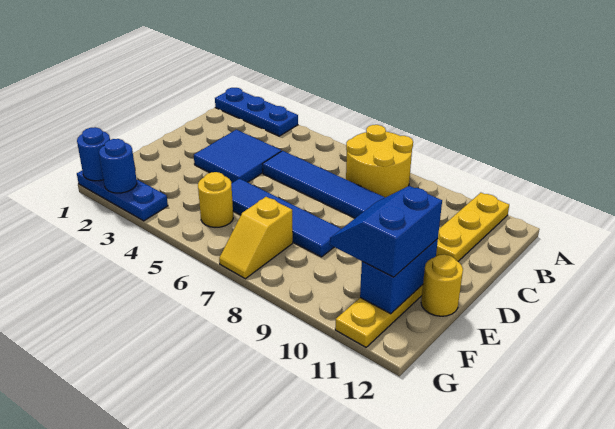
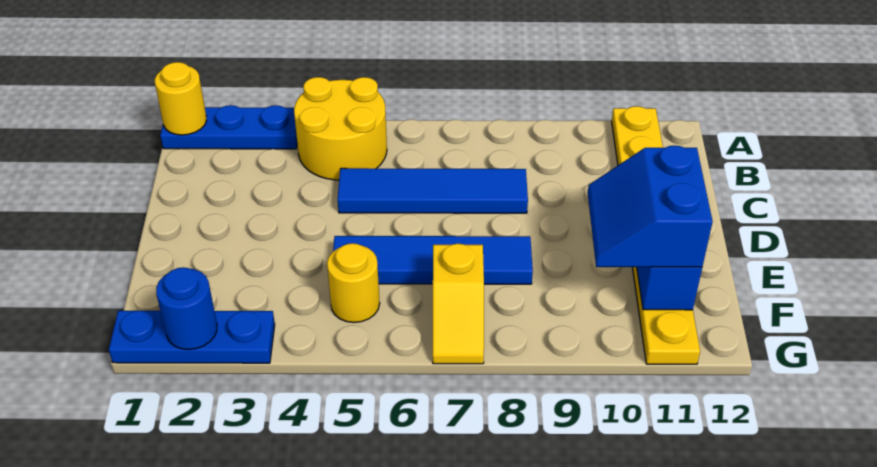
yellow round brick A7:B8 level 1 -> yellow round brick A4:B5 level 1
blue tile C3:D4 level 1 -> none
yellow round brick E12 level 1 -> yellow round brick A1 level 2
blue round brick G1 level 2 -> none

